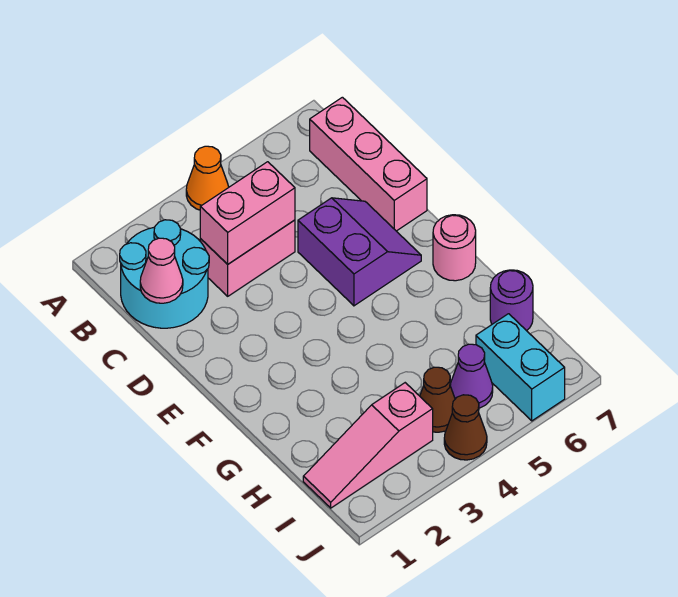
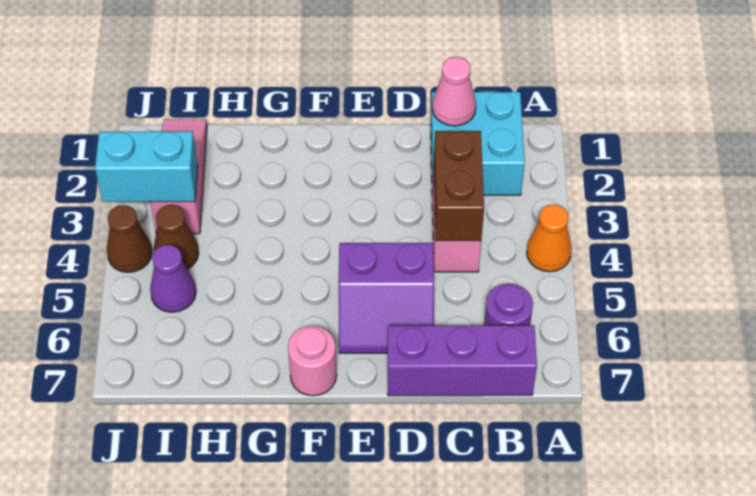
cyan round brick B1:C2 level 1 -> cyan brick B1:C2 level 1
pink brick B7:D7 level 1 -> purple brick B7:D7 level 1
pink brick C3:C4 level 2 -> brown brick C3:C4 level 2
purple round brick H7 level 1 -> purple round brick B6 level 1
cyan brick I6:J6 level 1 -> cyan brick I3:J3 level 2

